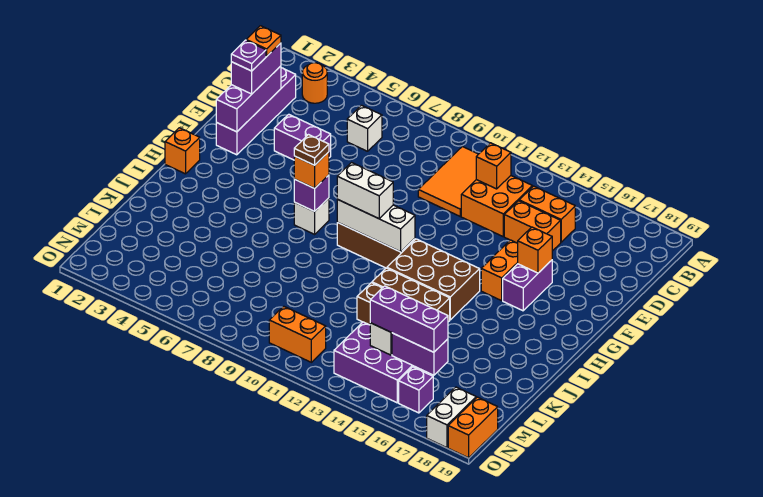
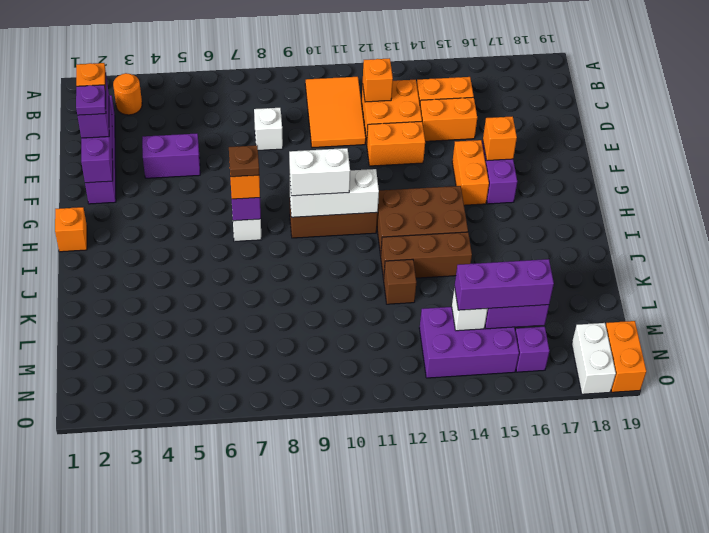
white brick C6 level 1 -> white brick D8 level 1
orange brick N10:N11 level 1 -> orange brick E12:E13 level 1

